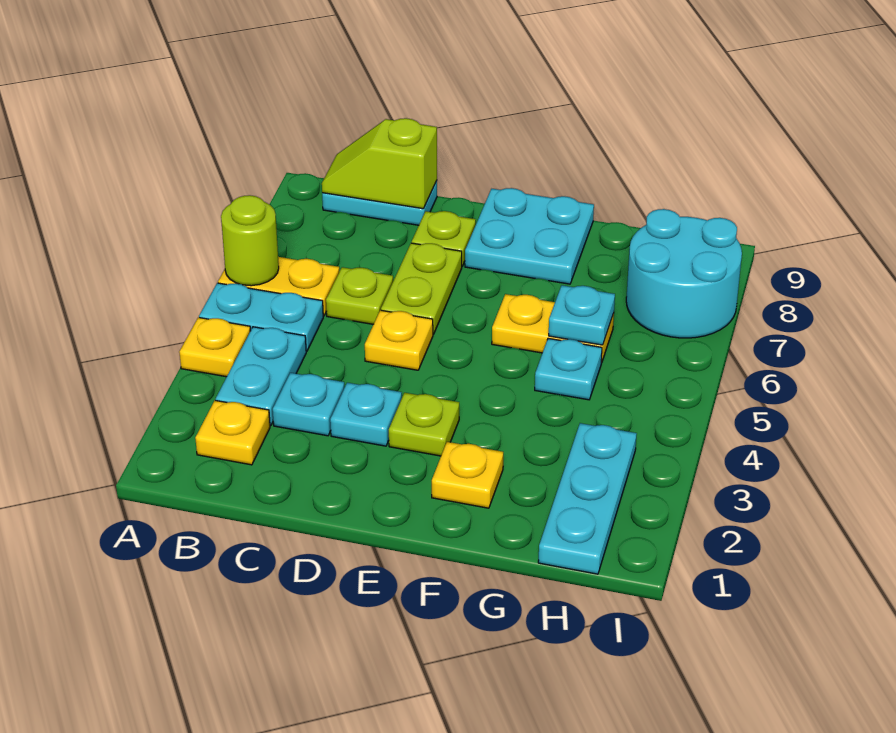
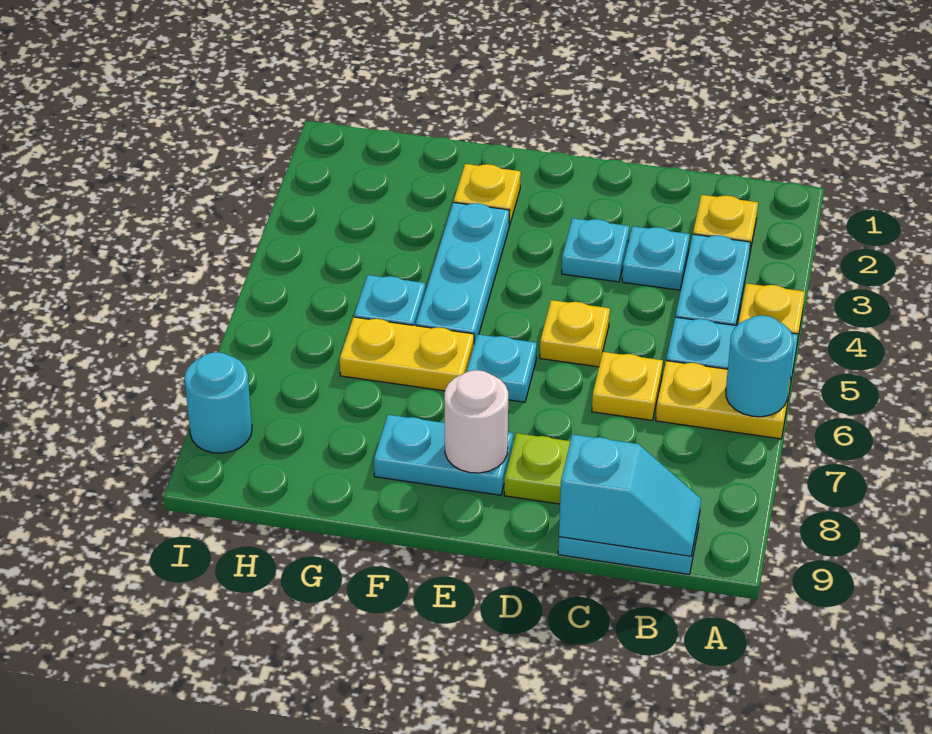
lime round brick A6 level 2 -> cyan round brick A6 level 2
lime slope B9:C9 level 2 top C -> cyan slope B9:C9 level 2 top C
lime plate C6 level 1 -> yellow plate C6 level 1
lime plate D6:D7 level 1 -> none
lime plate E3 level 1 -> none
cyan plate E8:F9 level 1 -> cyan plate E8:F8 level 1
none -> white round brick E8 level 2
cyan plate G6 level 2 -> cyan plate E6 level 1
cyan plate H1:H3 level 1 -> cyan plate F3:F5 level 1
cyan round brick H7:I8 level 1 -> cyan round brick I8 level 1

